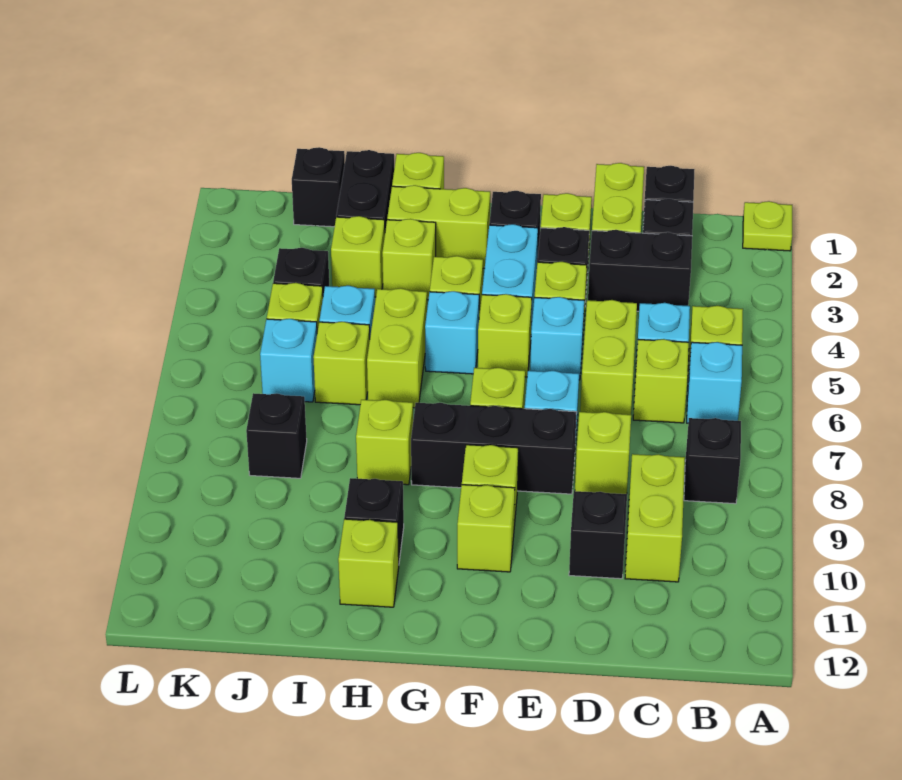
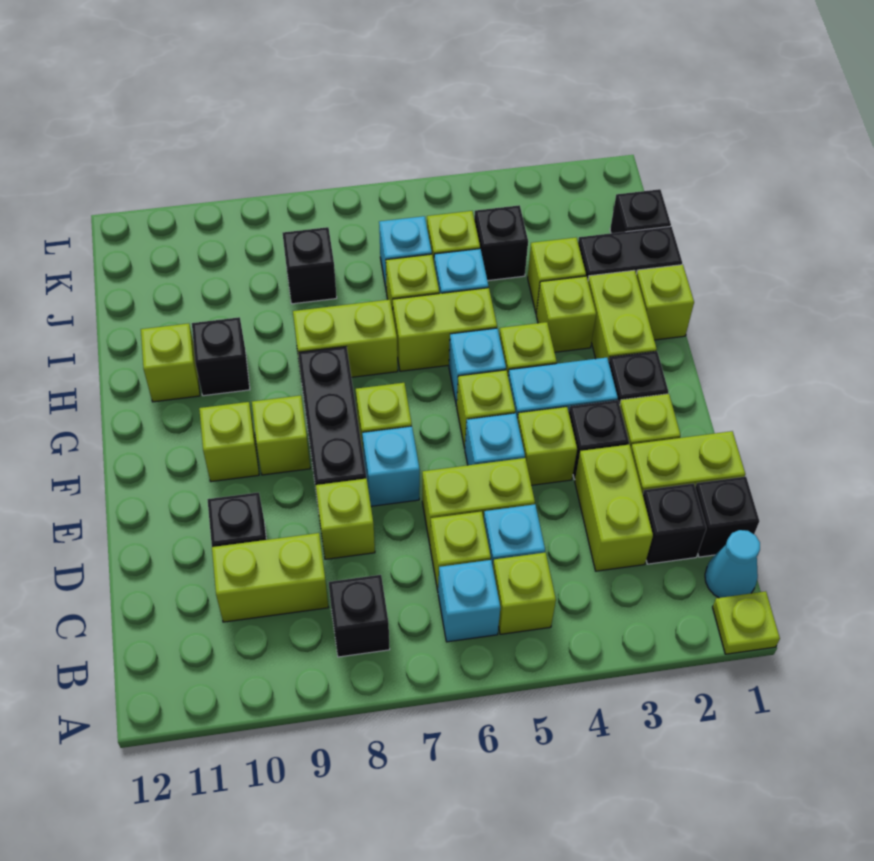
none -> cyan cone B1 level 1
black brick C3:D3 level 1 -> lime brick C3:D3 level 1
lime brick H8 level 1 -> lime brick H7:H8 level 1

